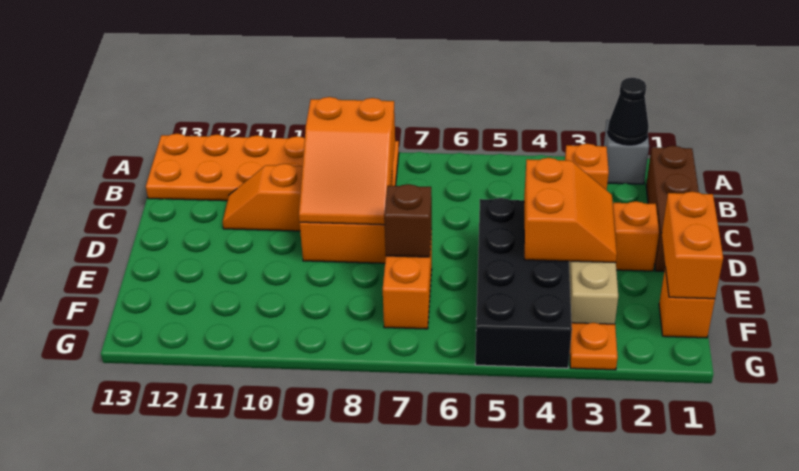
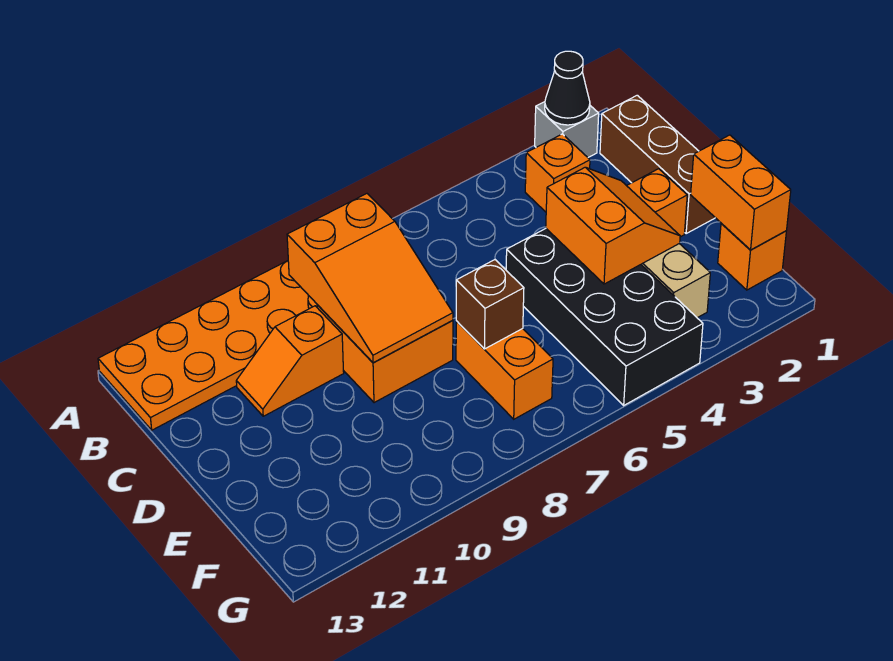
orange plate G3 level 1 -> none

